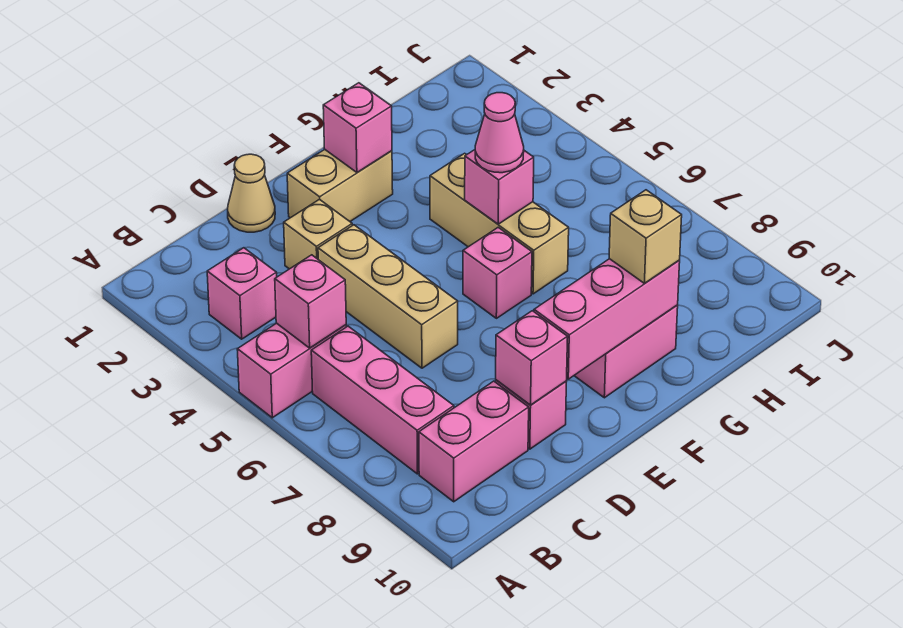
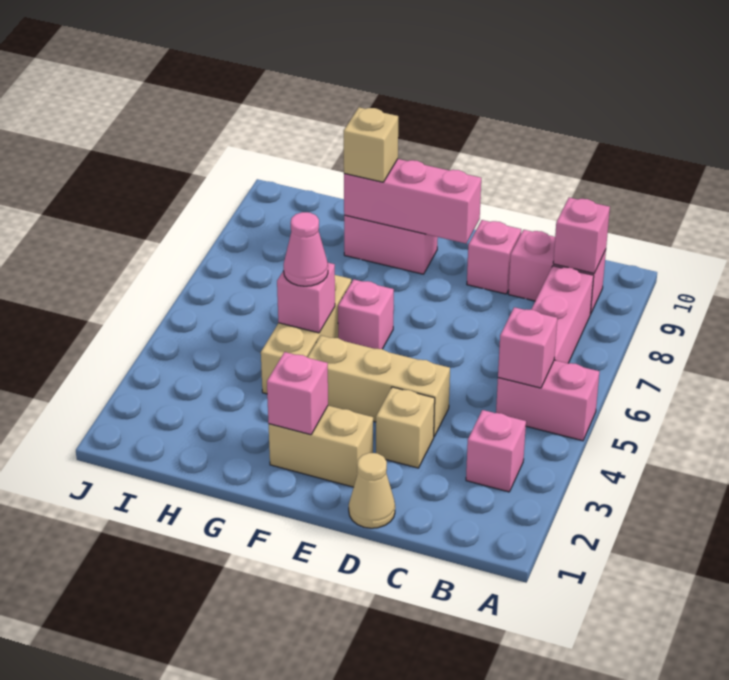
tan brick D4:D6 level 1 -> tan brick D4:F4 level 1
pink brick D9 level 2 -> pink brick B9 level 2

